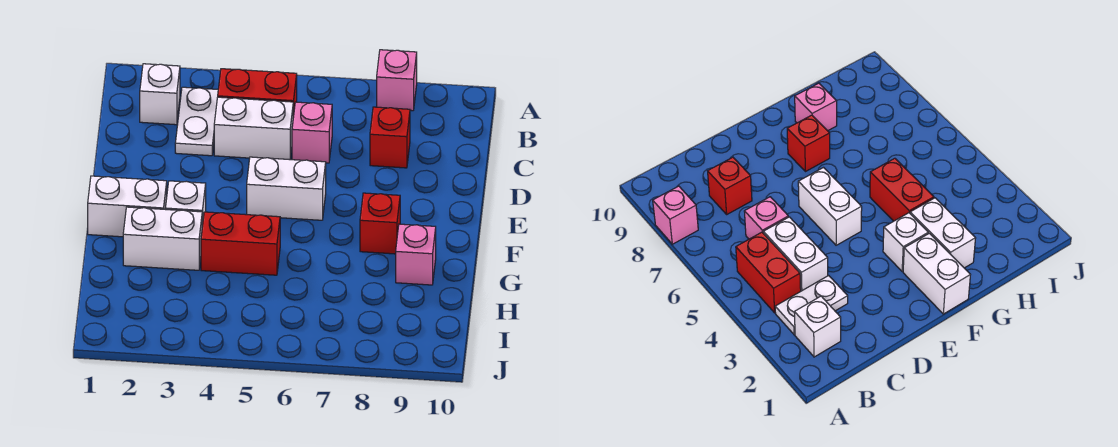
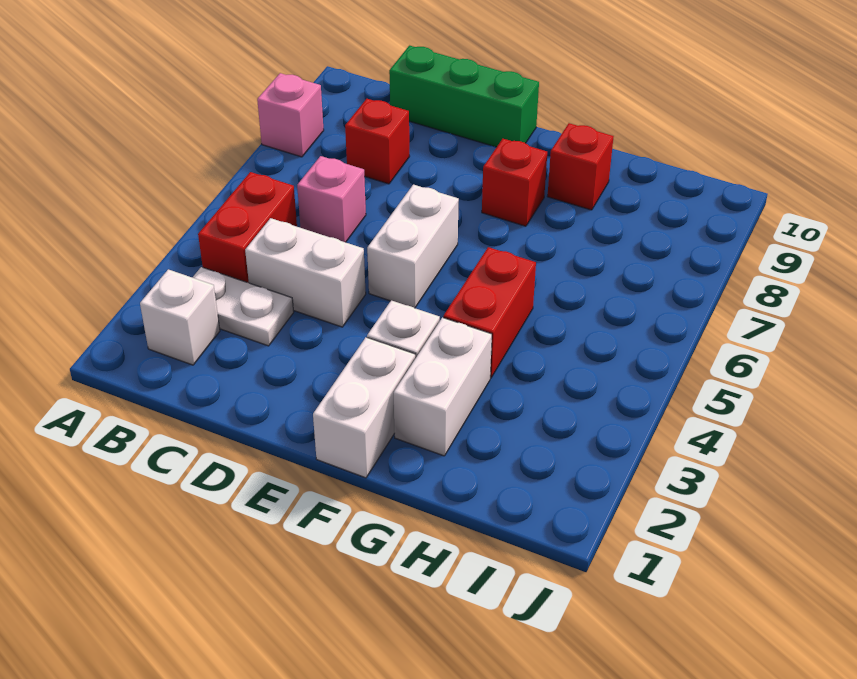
white brick C4:C5 level 1 -> white brick C4:D4 level 1
none -> green brick C10:E10 level 1
pink brick G9 level 1 -> red brick G9 level 1

